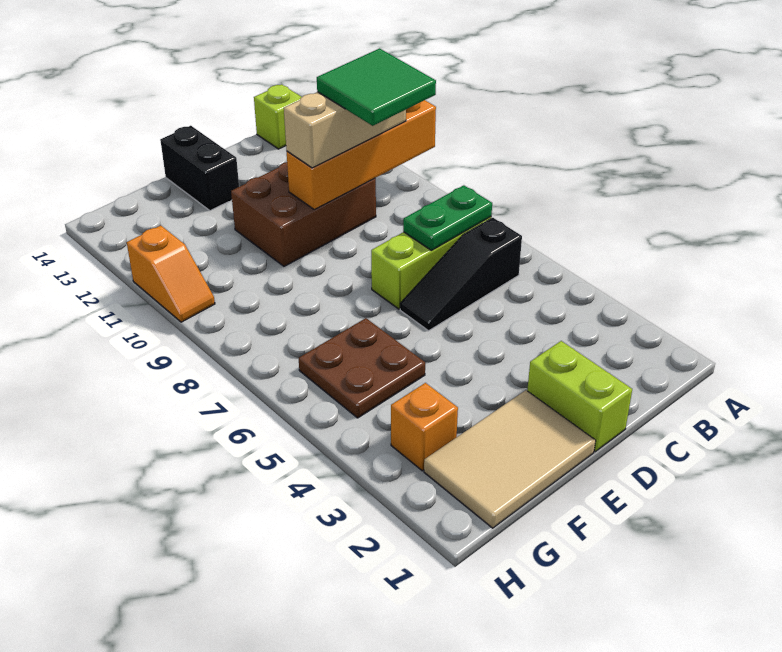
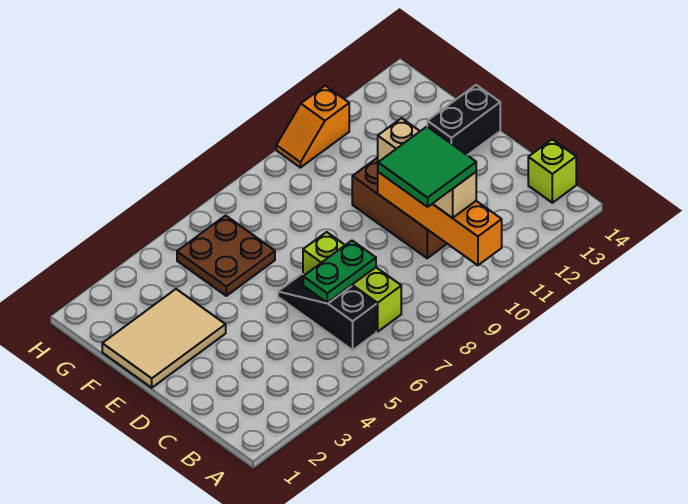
green plate B7:C7 level 2 -> green plate C6:C7 level 2
lime brick D1:D2 level 1 -> none
tan tile E1:G2 level 1 -> tan tile E1:F3 level 1
orange brick G3 level 1 -> none

